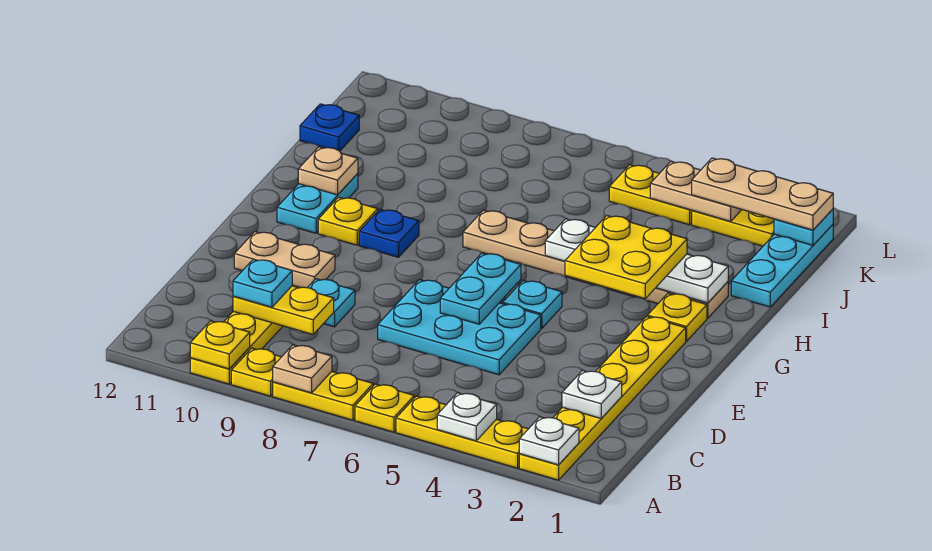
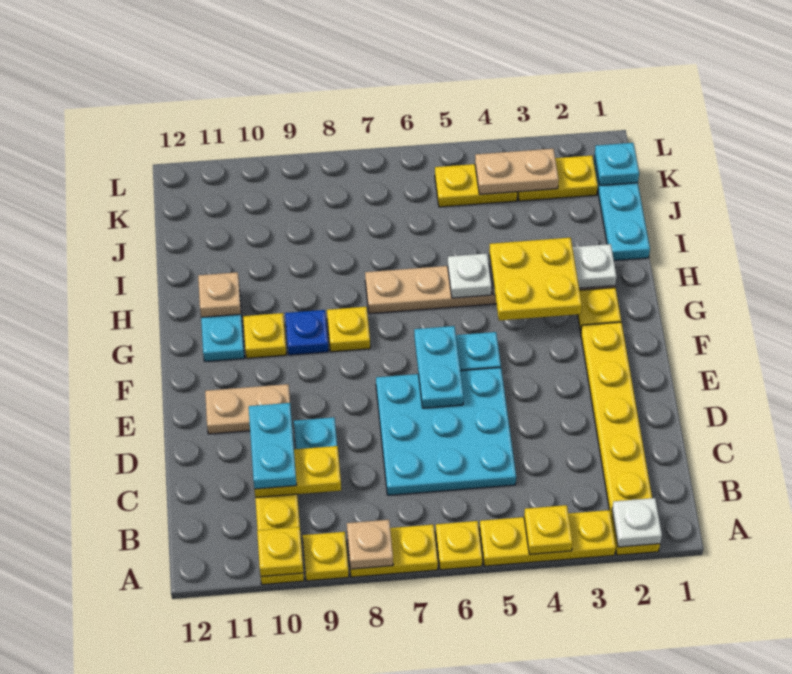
white plate A4 level 2 -> yellow plate A4 level 2
white plate C2 level 2 -> none
cyan plate C10 level 3 -> cyan plate C10:D10 level 3
cyan plate D5:E7 level 1 -> cyan plate C5:E7 level 1
none -> yellow plate G8 level 1
blue plate J12 level 1 -> none
tan plate K1:K3 level 3 -> none

